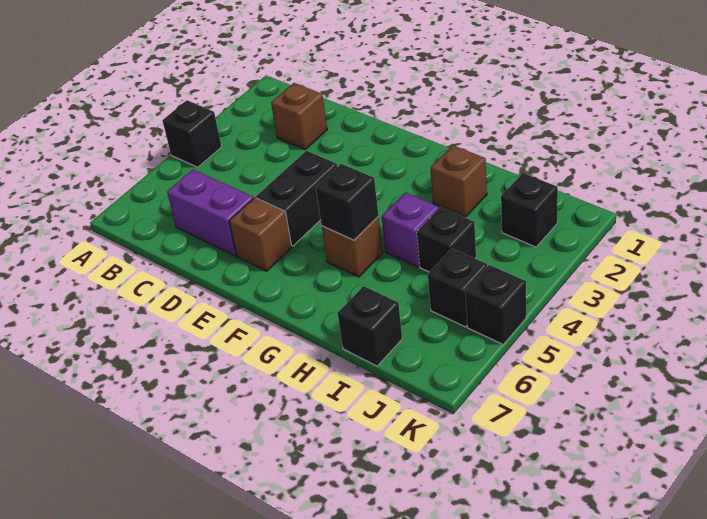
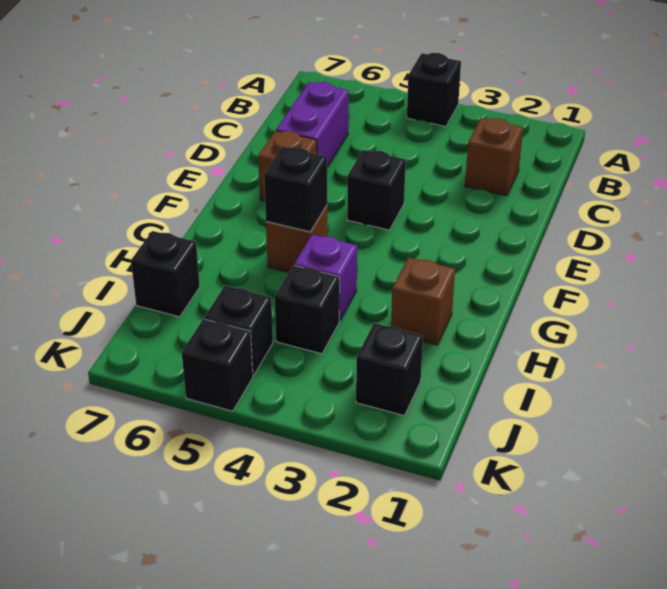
black brick E4:E5 level 1 -> black brick E4 level 1

